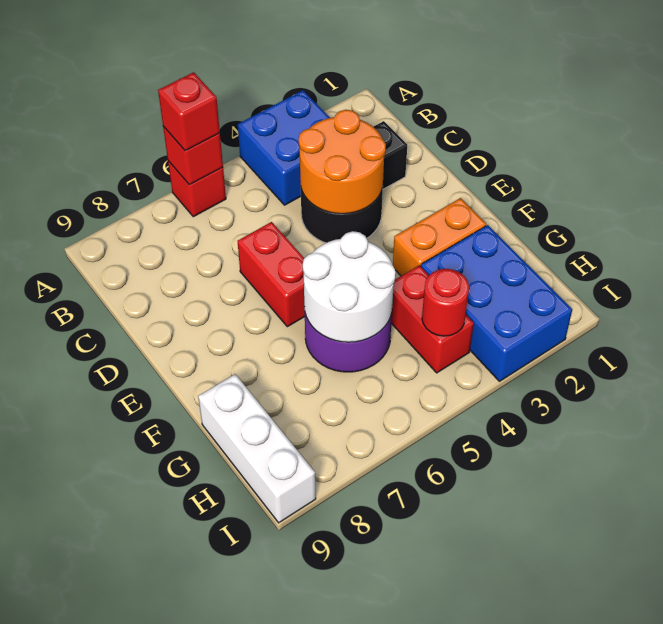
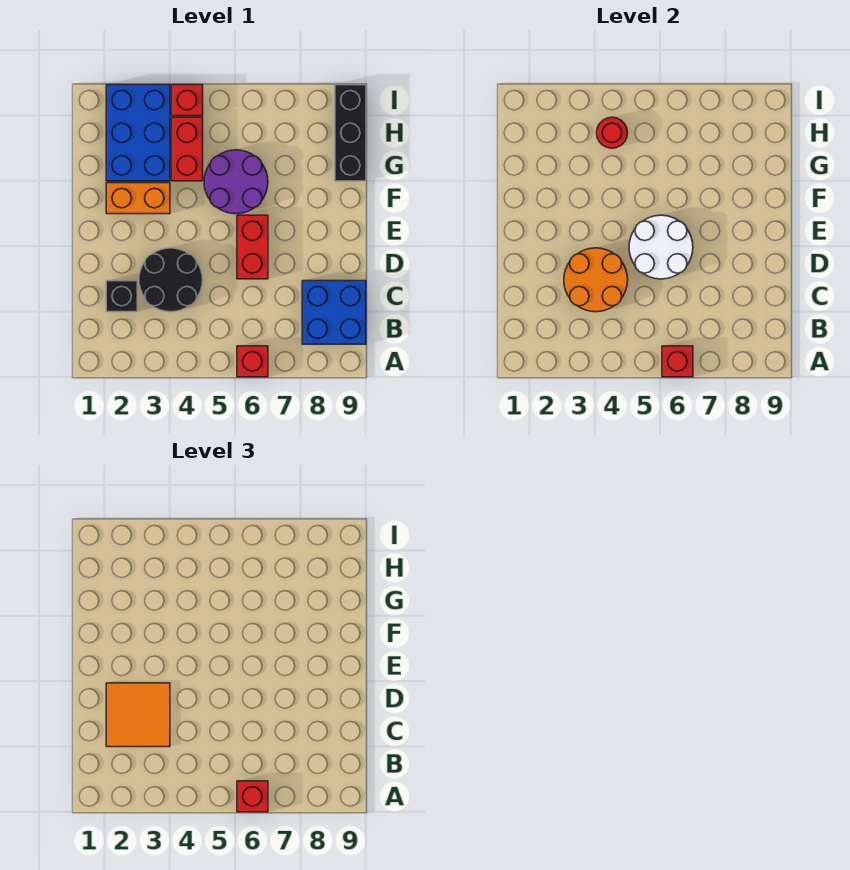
blue brick A3:B4 level 1 -> blue brick B8:C9 level 1
none -> orange tile C2:D3 level 3
white round brick F5:G6 level 2 -> white round brick D5:E6 level 2
white brick G9:I9 level 1 -> black brick G9:I9 level 1
none -> red brick I4 level 1

